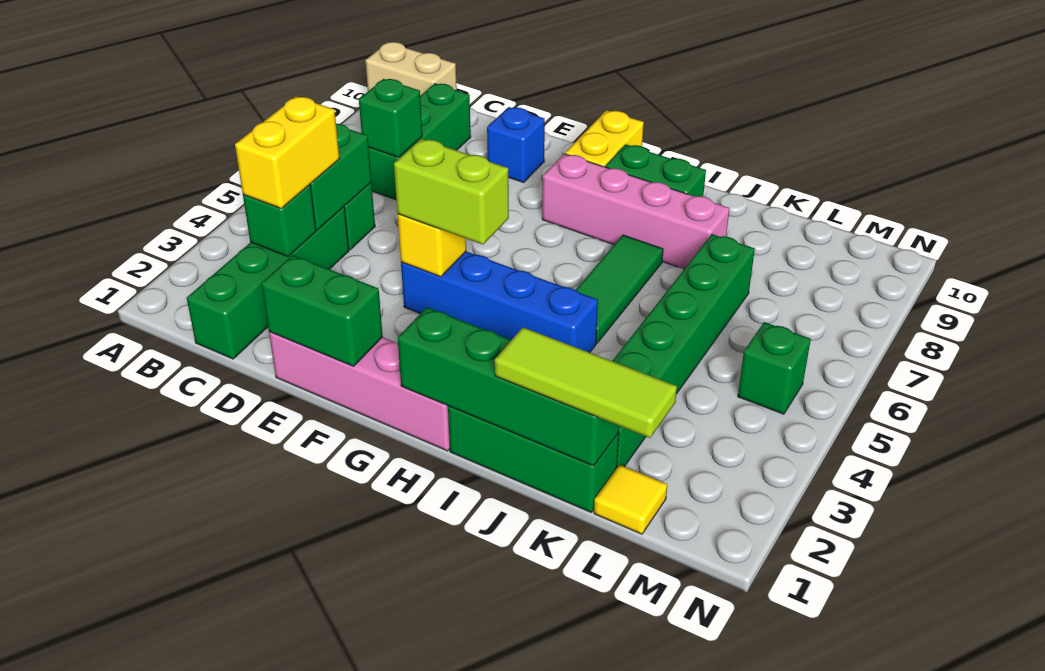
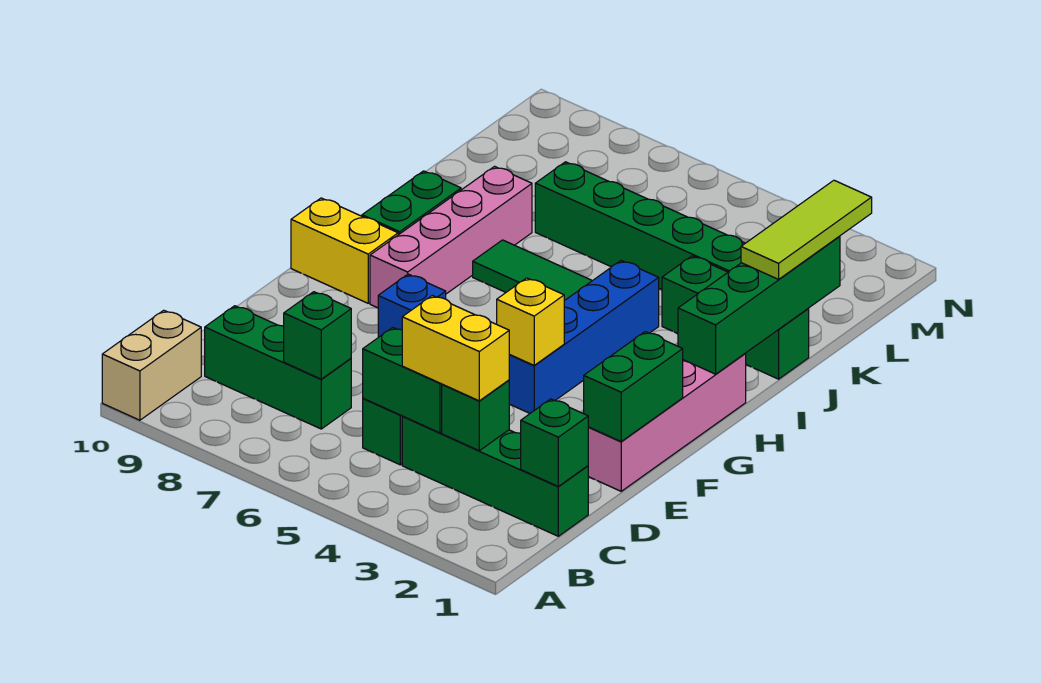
blue brick E9 level 1 -> blue brick F7 level 1
lime brick F4:G4 level 3 -> none
green brick I1:K1 level 1 -> green brick J1:J3 level 1
yellow tile L1 level 1 -> none
green brick M5 level 1 -> green brick C1 level 2

